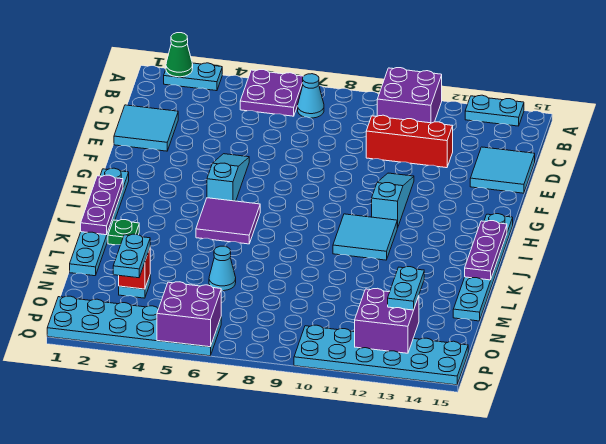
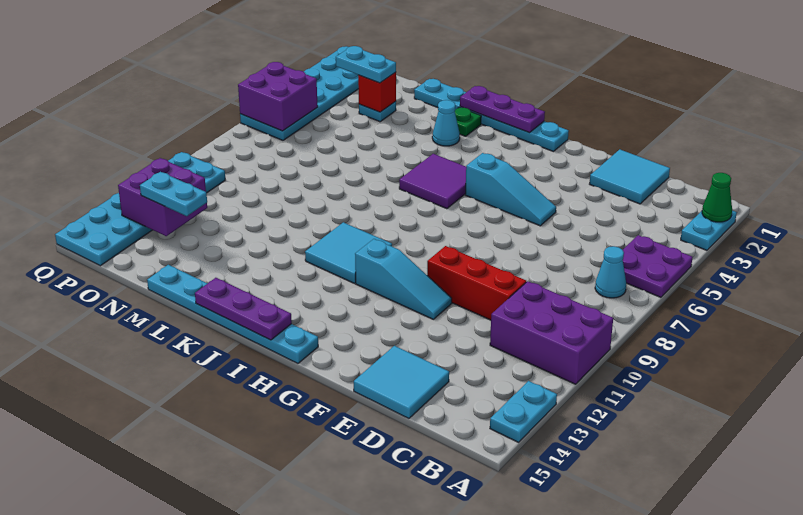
purple brick A10:B11 level 1 -> purple brick A10:C11 level 1
red brick D10:D12 level 1 -> red brick D10:F10 level 1
cyan cone M6 level 1 -> cyan cone K3 level 1

